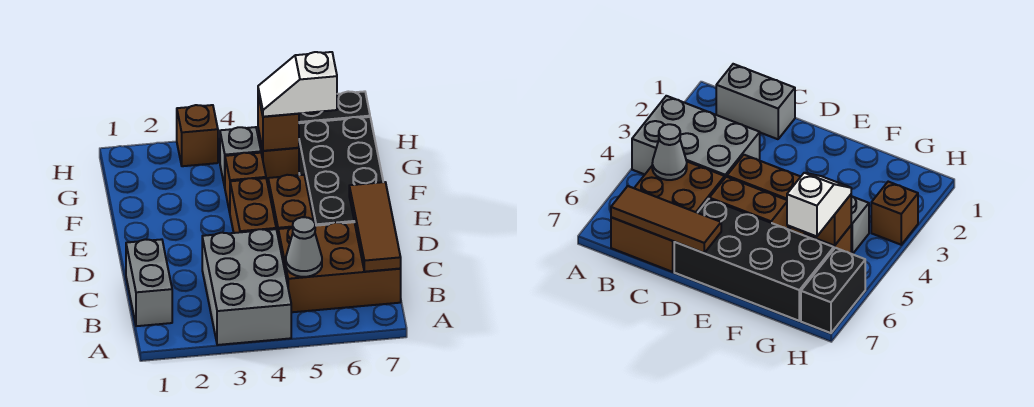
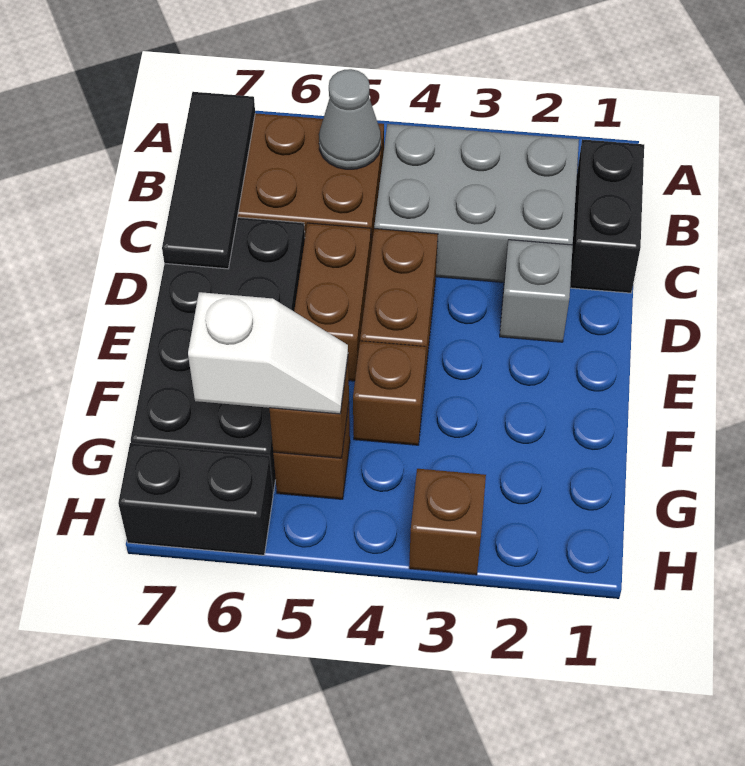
grey brick A3:C4 level 1 -> grey brick B2:C4 level 1
grey brick B1:C1 level 1 -> black brick B1:C1 level 1
brown tile B7:D7 level 2 -> black tile B7:D7 level 2
grey brick G4 level 1 -> grey brick D2 level 1

